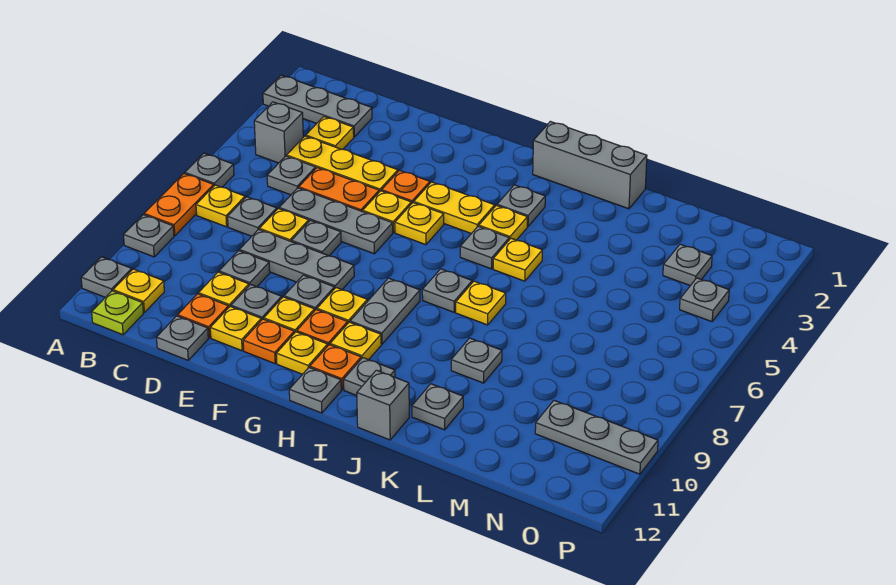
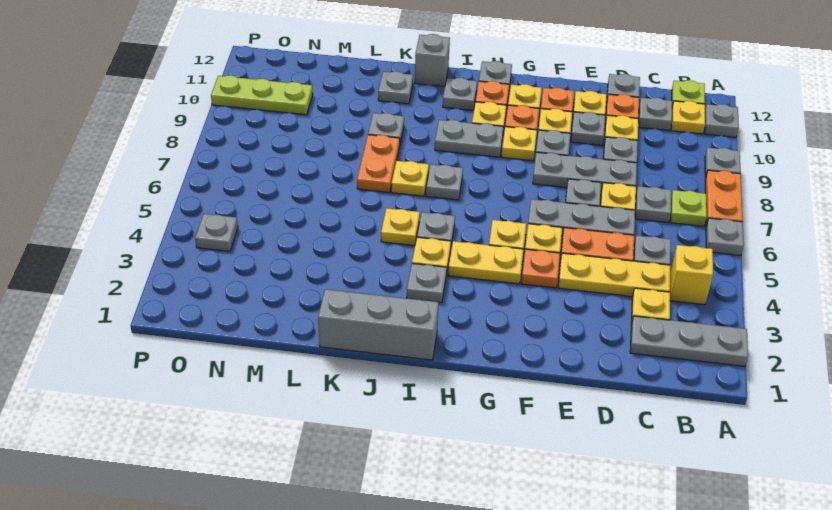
grey brick B4 level 1 -> yellow brick B4 level 1
yellow plate B7 level 1 -> lime plate B7 level 1
grey plate H8:H9 level 1 -> grey plate H9:I9 level 1
none -> orange plate K7:K8 level 1
grey plate N3 level 1 -> grey plate C11 level 1
grey plate N10:P10 level 1 -> lime plate N10:P10 level 1

